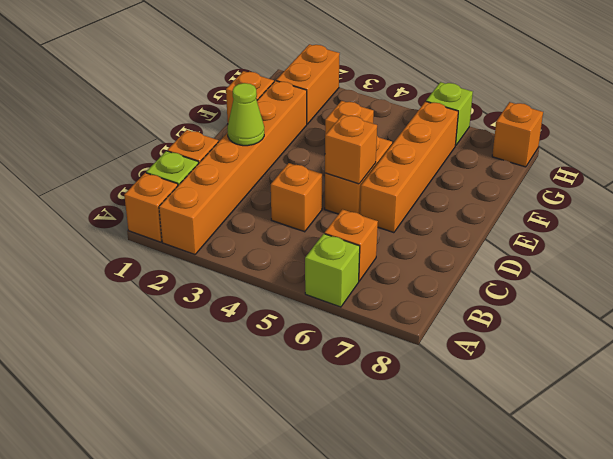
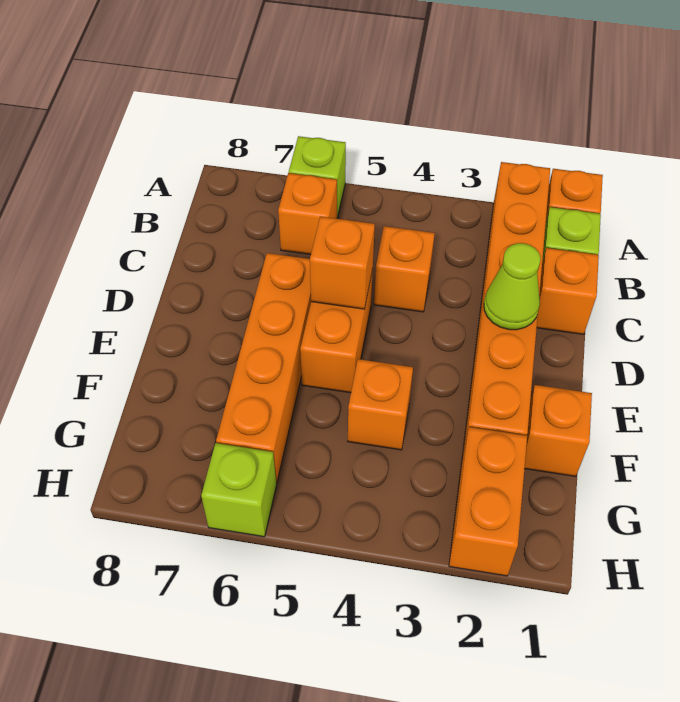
orange brick H8 level 1 -> none

